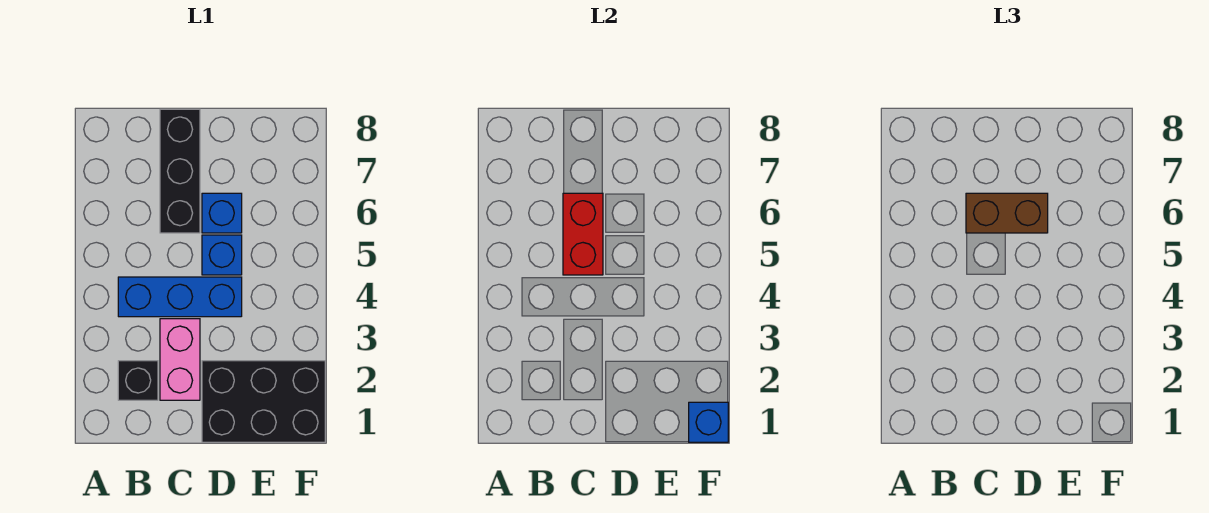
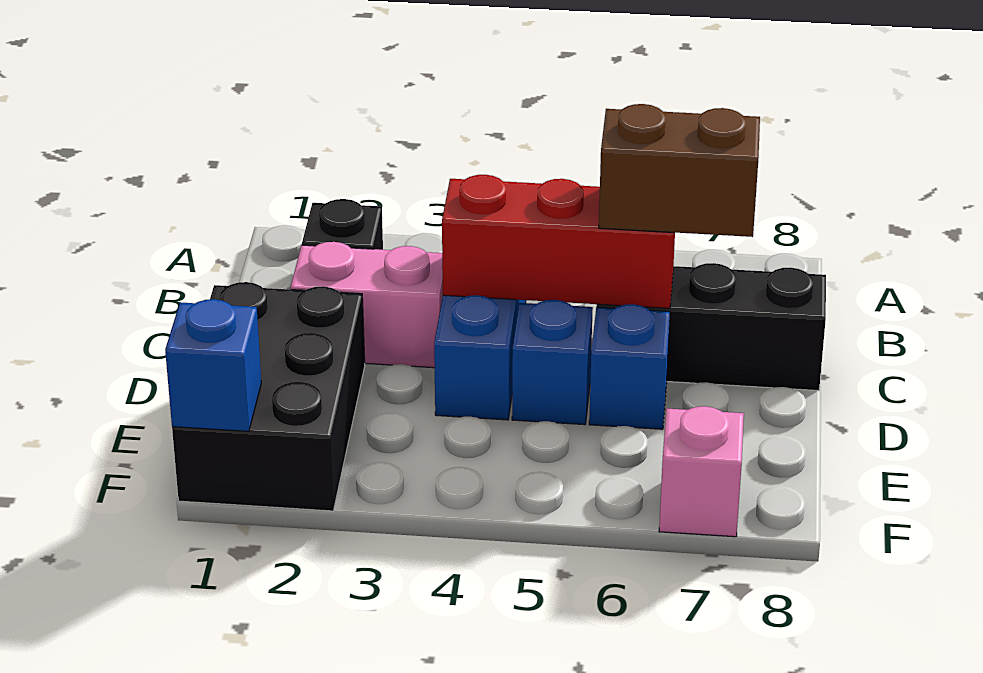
red brick C5:C6 level 2 -> red brick C4:C6 level 2
brown brick C6:D6 level 3 -> brown brick C6:C7 level 3
none -> pink brick F7 level 1

